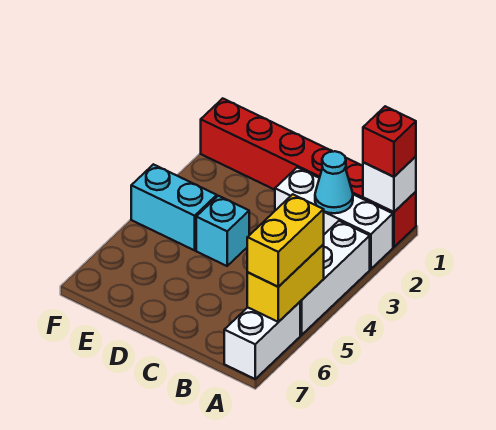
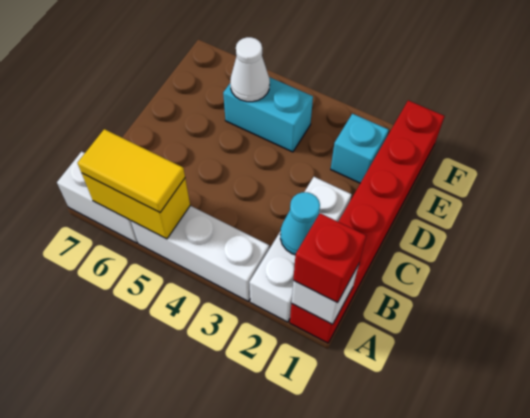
yellow brick A5:A6 level 3 -> yellow tile A5:A6 level 3
cyan brick D4 level 1 -> cyan brick E2 level 1
cyan brick E4:F4 level 1 -> cyan brick E4:E5 level 1
none -> white cone E5 level 2

